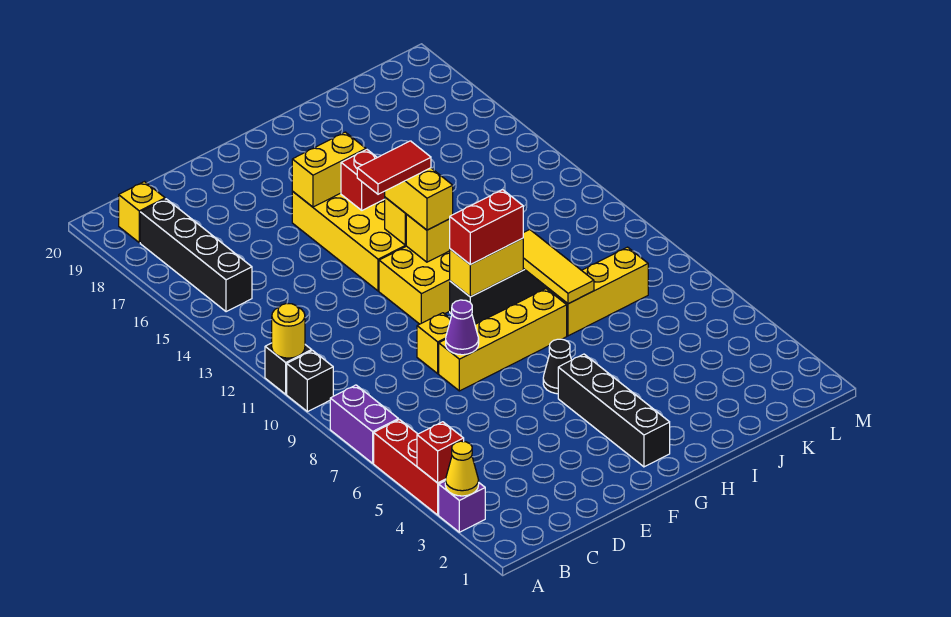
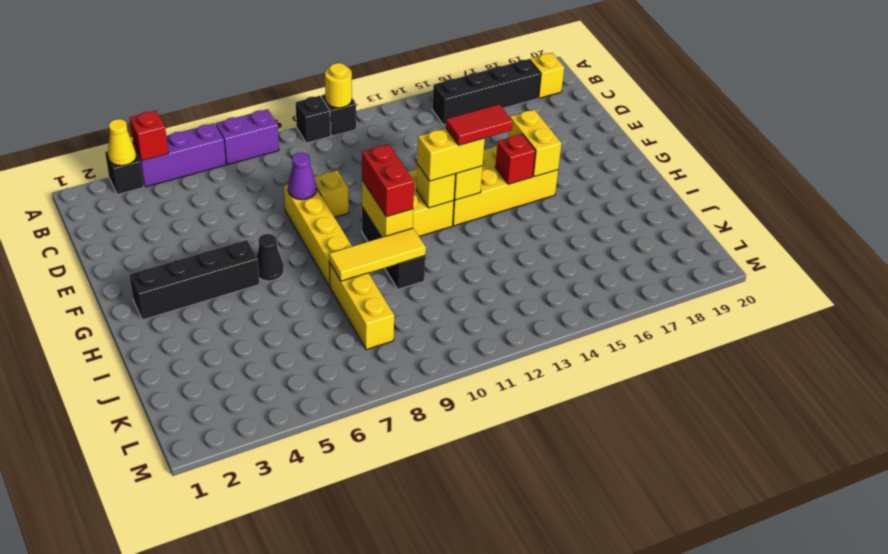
purple brick A3 level 1 -> black brick A3 level 1
red brick A4:A6 level 1 -> purple brick A4:A6 level 1
red tile F13:G13 level 4 -> red tile G13:G14 level 4

